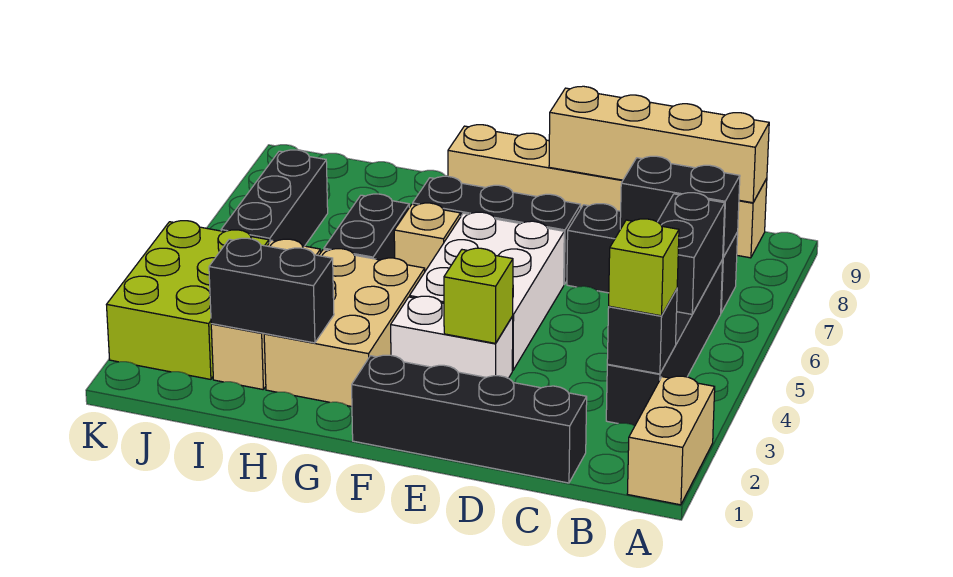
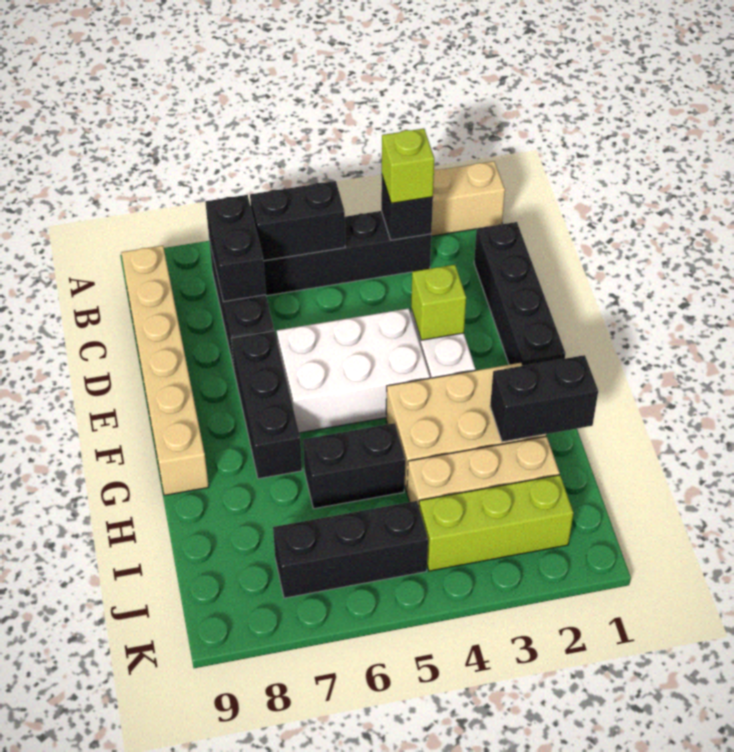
tan brick B9:E9 level 2 -> none
tan brick G6 level 1 -> none
black brick H2:I2 level 2 -> black brick H1:H2 level 2
lime brick J2:K4 level 1 -> lime brick J2:J4 level 1

